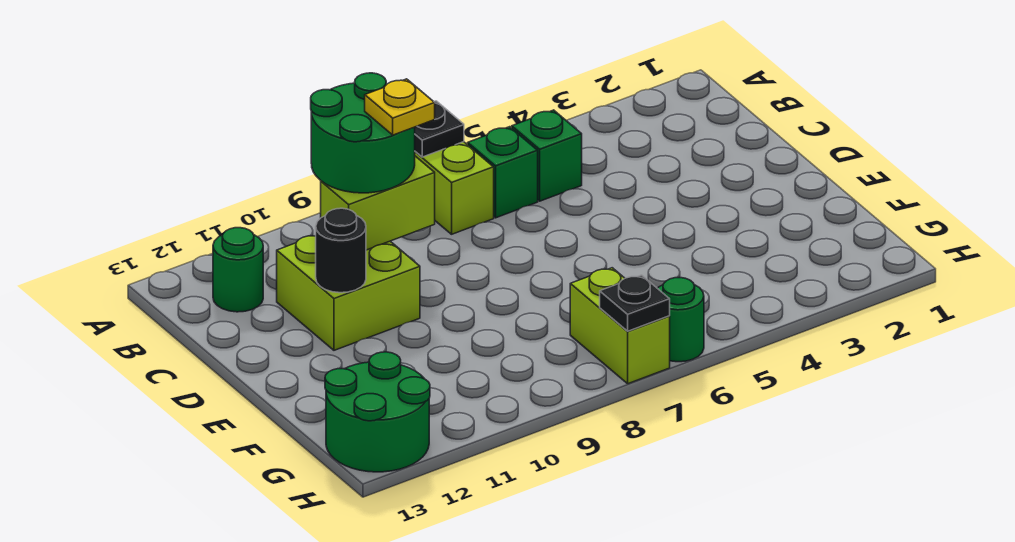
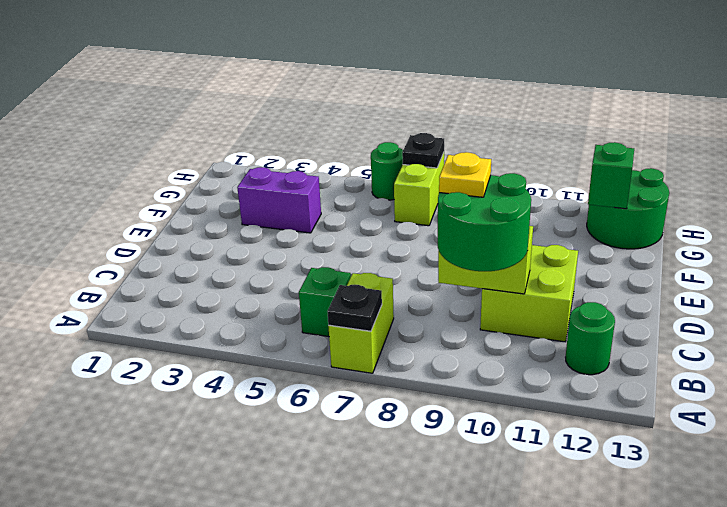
green brick B5 level 1 -> green brick G12 level 2
black round brick D11 level 2 -> none
none -> purple brick F3:F4 level 1

